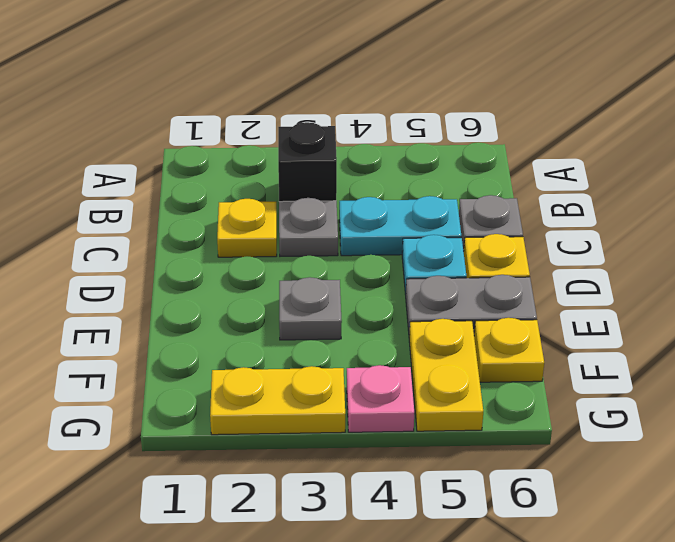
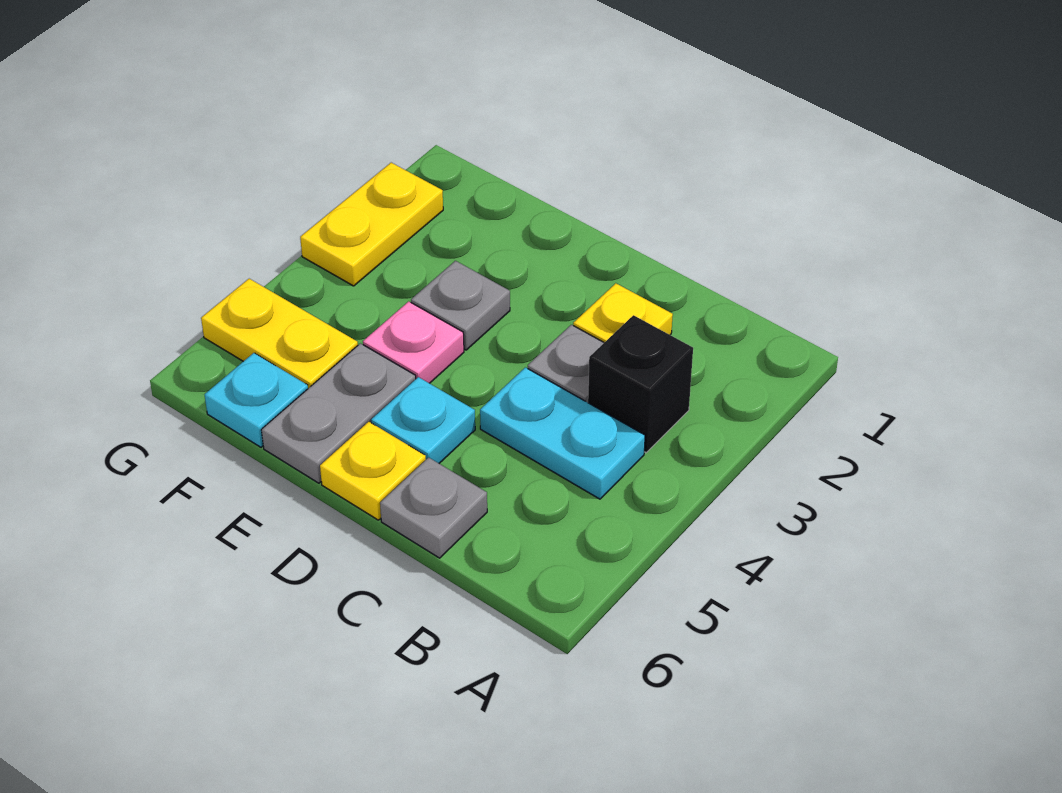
cyan plate C4:C5 level 1 -> cyan plate B4:C4 level 1
yellow plate F6 level 1 -> cyan plate F6 level 1
pink plate G4 level 1 -> pink plate E4 level 1

